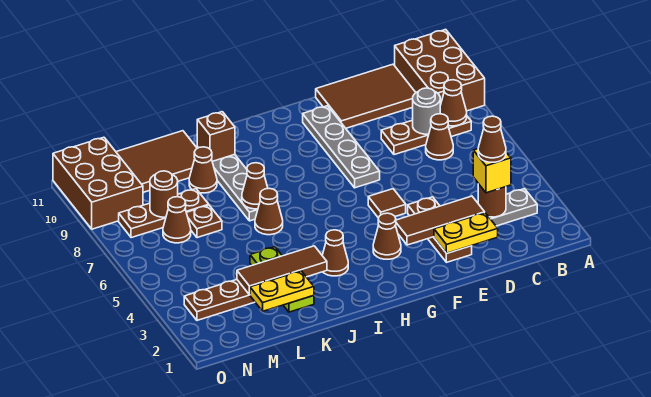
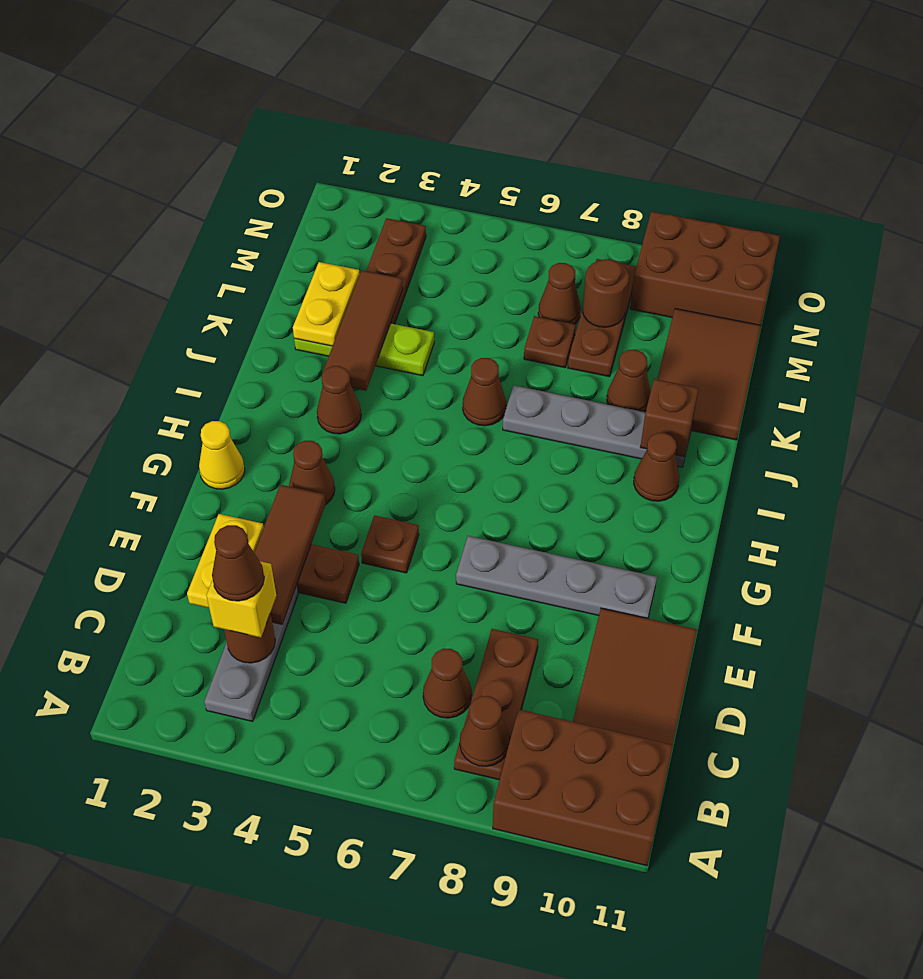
grey round brick C8 level 2 -> none
brown tile F5 level 1 -> brown plate F5 level 1
none -> yellow cone G1 level 1
brown cone J7 level 2 -> brown cone I10 level 1

